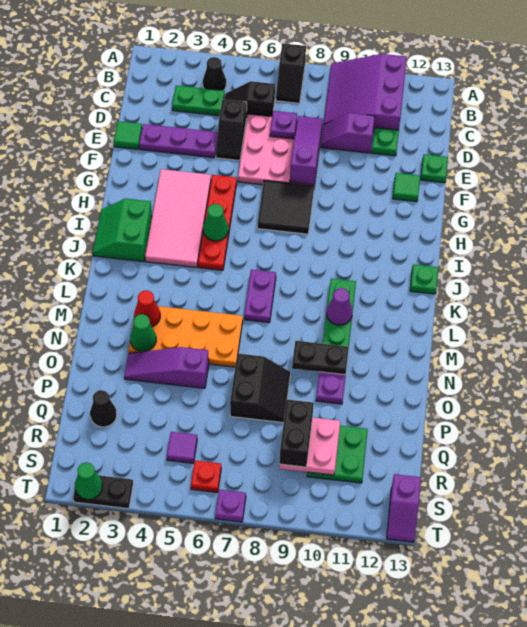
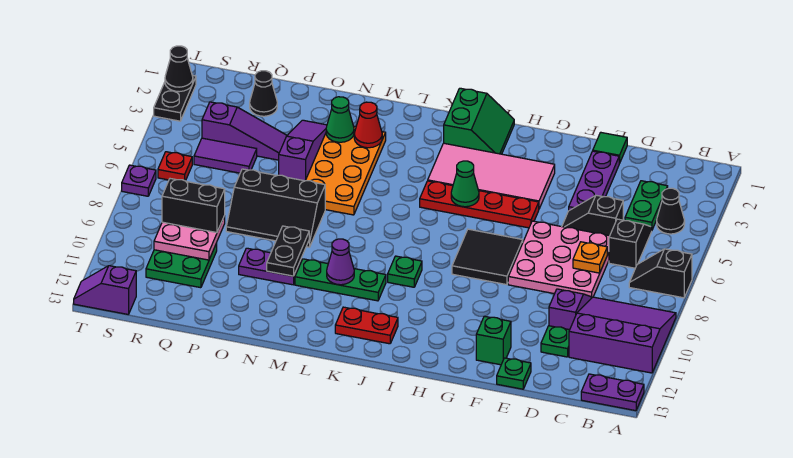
purple plate D7 level 2 -> orange plate D7 level 2
purple slope D8:F8 level 2 top F -> purple slope P4:R4 level 1 top R
green tile F12 level 1 -> green brick F12 level 1
green slope I1:J2 level 1 top 2 -> green slope I1:J2 level 1 top J
none -> red plate J12:K12 level 1
green plate J13 level 1 -> green plate J9 level 1
purple plate K7:L7 level 1 -> purple plate A13:B13 level 1
black slope O7:P8 level 1 top 7 -> black slope N7:P8 level 1 top 7
purple tile R5 level 1 -> purple tile Q5:R5 level 1
green cone T2 level 2 -> black cone T2 level 2

